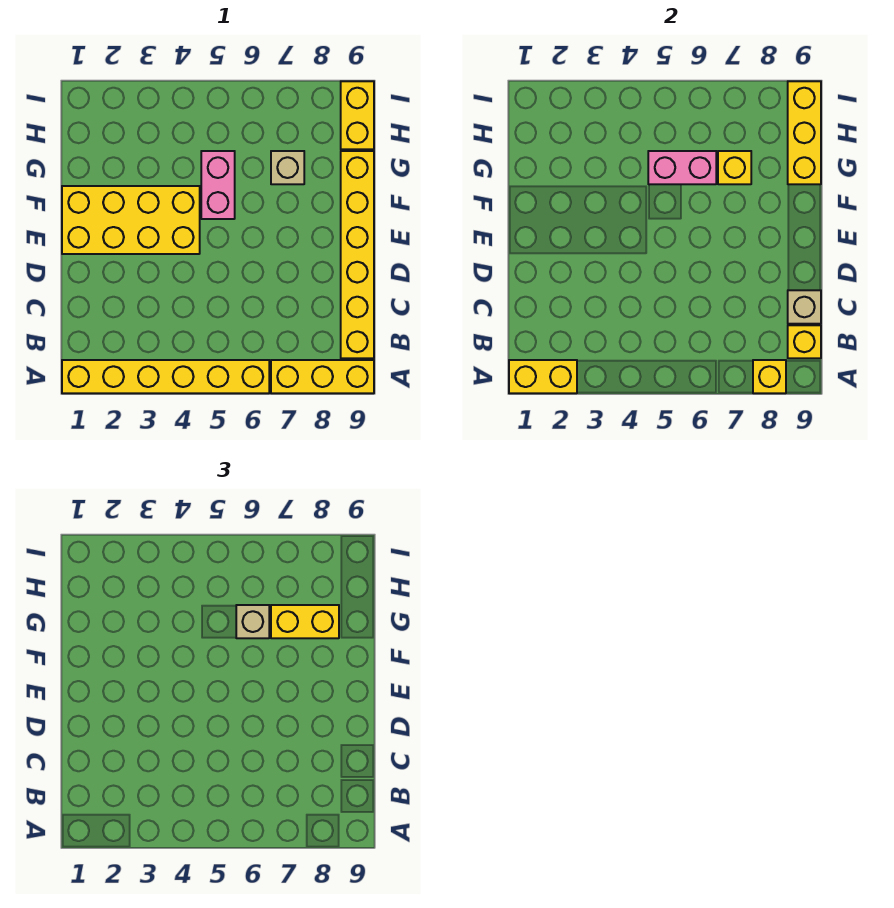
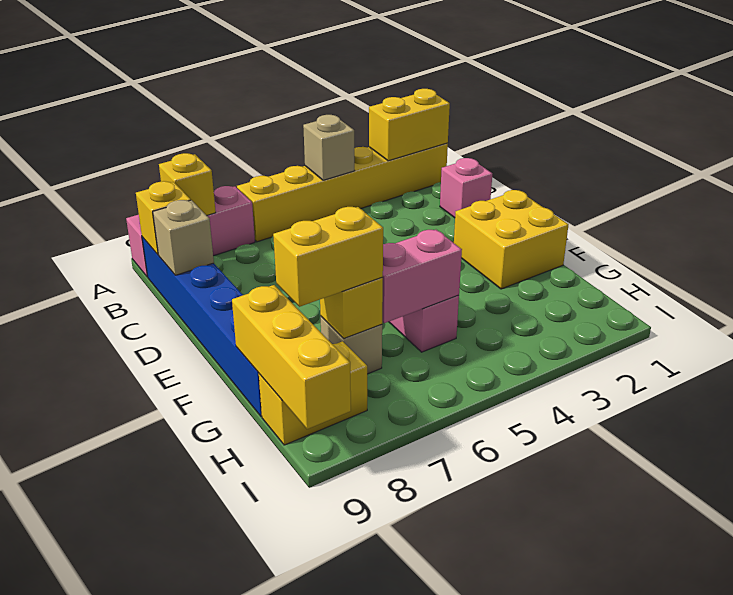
yellow brick A7:A9 level 1 -> pink brick A7:A9 level 1
yellow brick B9:G9 level 1 -> blue brick B9:G9 level 1
none -> pink brick C1 level 1
yellow brick E1:F4 level 1 -> yellow brick E1:F2 level 1
tan brick G6 level 3 -> tan brick A4 level 2
yellow brick H9:I9 level 1 -> yellow brick H8:H9 level 1

